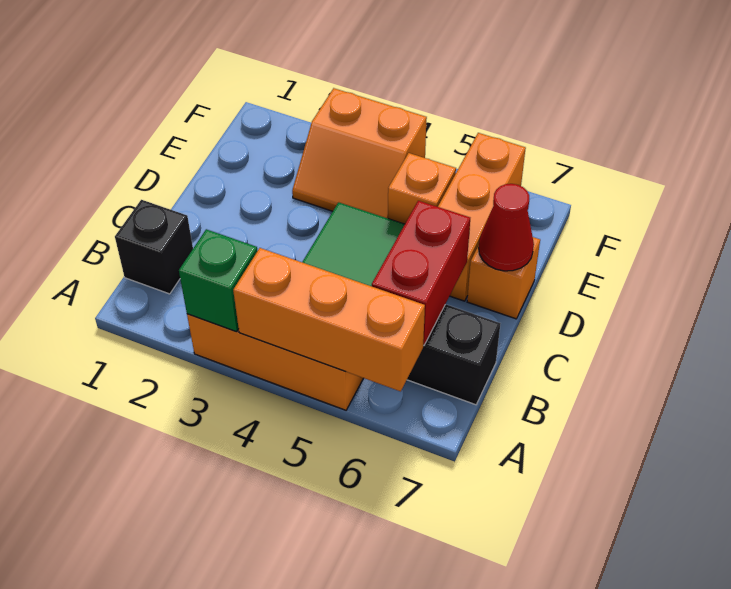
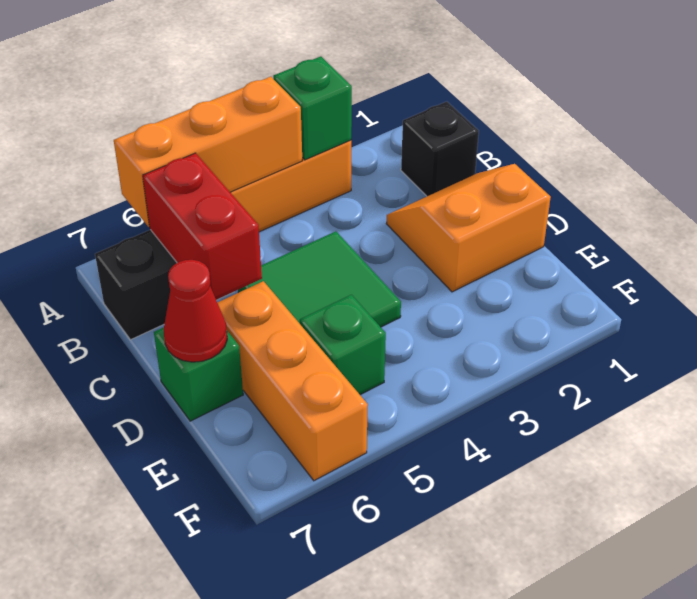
orange brick D7 level 1 -> green brick D7 level 1
orange slope E3:F4 level 1 top F -> orange slope C1:D2 level 1 top D
orange brick E5 level 1 -> green brick E5 level 1

